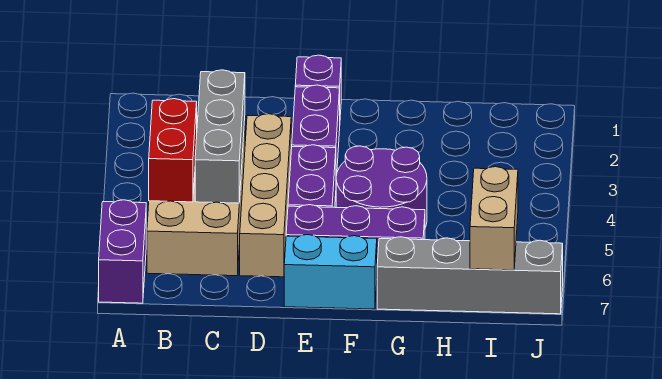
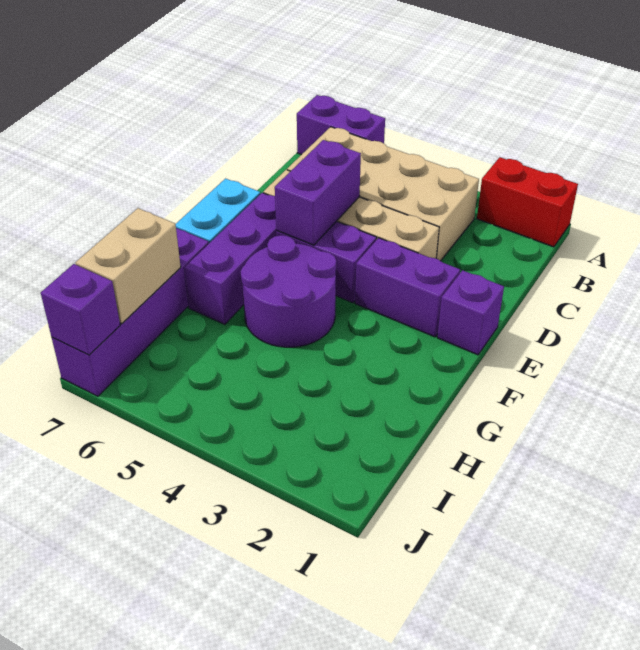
red brick B4:B5 level 2 -> red brick A1:A2 level 1
grey brick C3:C5 level 2 -> none
none -> purple brick D5:E5 level 2
grey brick G7:J7 level 1 -> purple brick G7:J7 level 1
tan brick I6:I7 level 2 -> tan brick H7:I7 level 2
none -> purple brick J7 level 2

